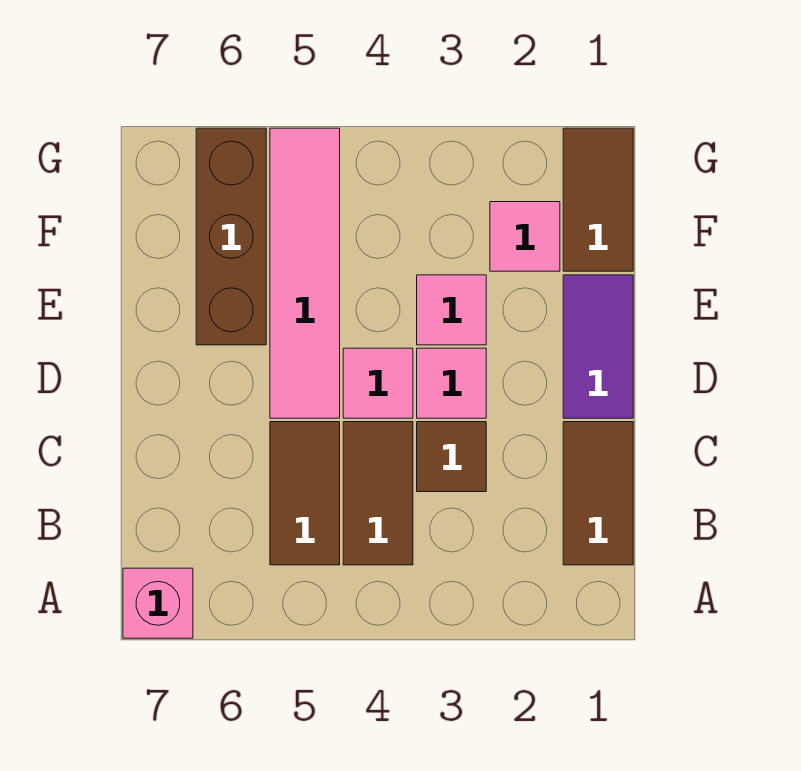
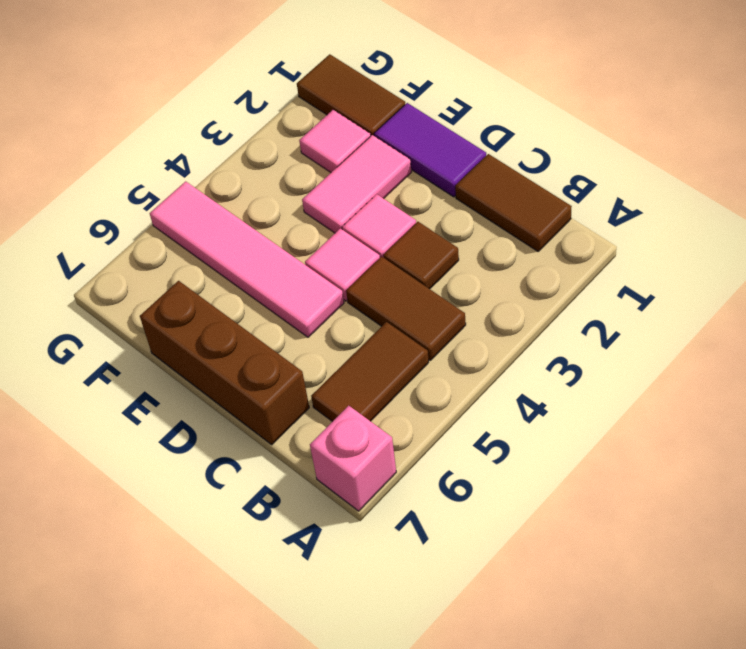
brown tile B5:C5 level 1 -> brown tile B5:B6 level 1
pink tile E3 level 1 -> pink tile E2:E3 level 1
brown brick E6:G6 level 1 -> brown brick C7:E7 level 1

